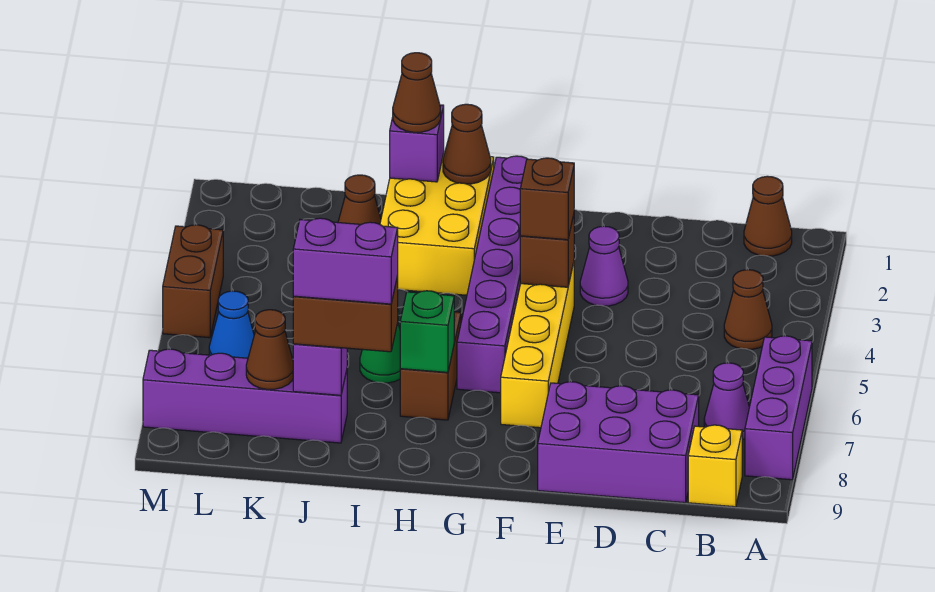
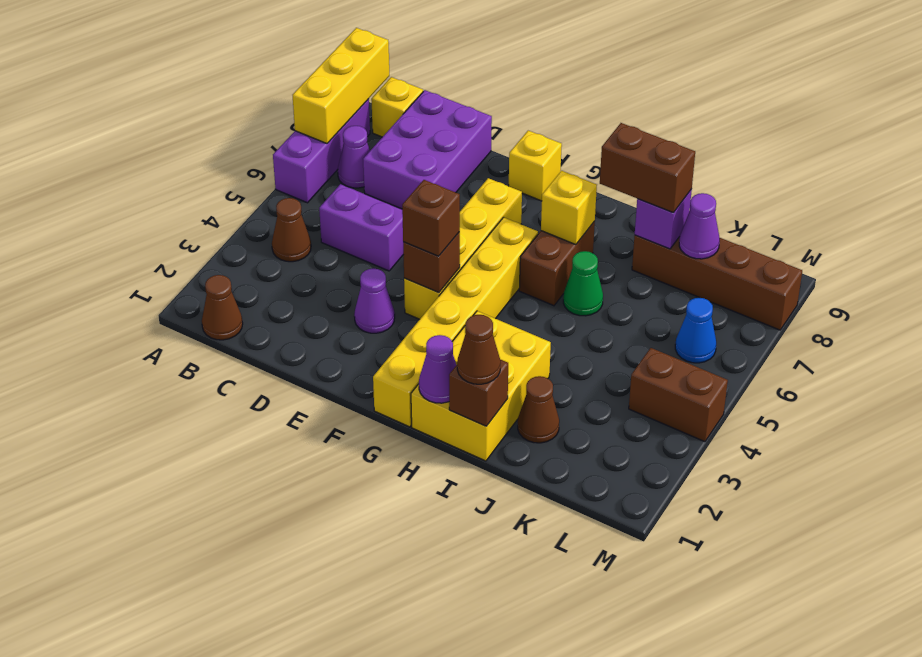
none -> yellow brick A7:A9 level 2
purple brick C8:E9 level 1 -> purple brick C7:D9 level 1
none -> yellow brick F9 level 1
purple brick G1:G6 level 1 -> yellow brick G1:G6 level 1
brown cone H1 level 2 -> purple cone H1 level 2
green brick H7 level 2 -> yellow brick H7 level 2
purple brick I1 level 2 -> brown brick I1 level 2
purple brick I8:J8 level 4 -> purple brick C5:D5 level 1
purple brick J8:M8 level 1 -> brown brick J8:M8 level 1
brown cone K8 level 2 -> purple cone K8 level 2
brown brick M4:M5 level 1 -> brown brick L4:M4 level 1

